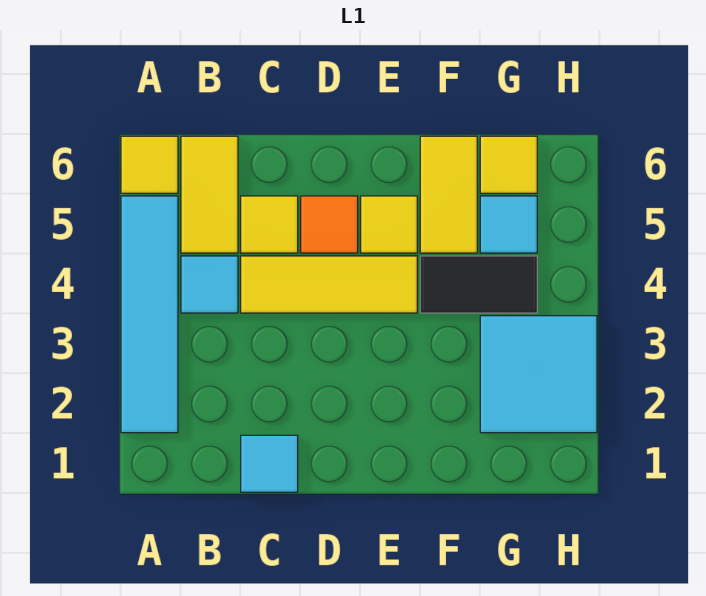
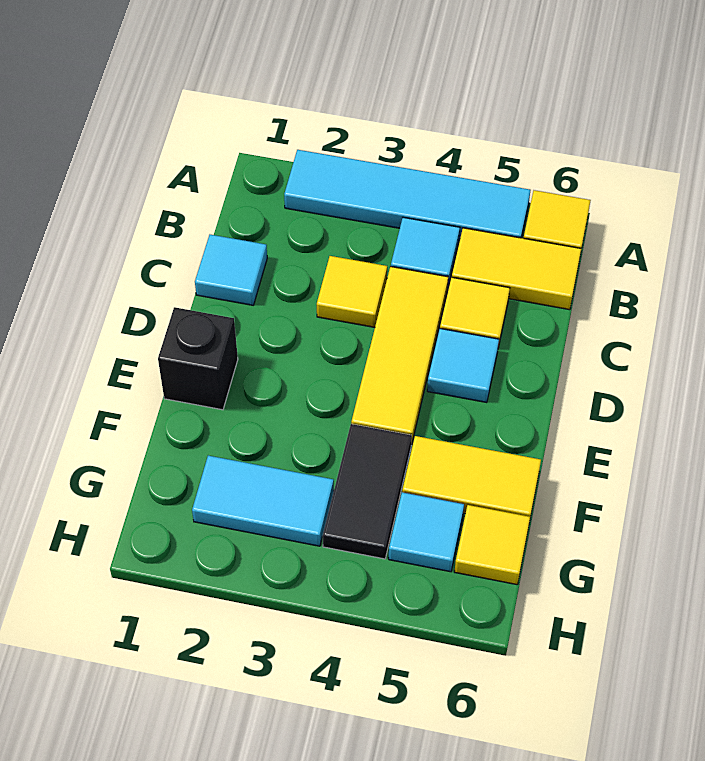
orange tile D5 level 1 -> cyan tile D5 level 1
none -> black brick E1 level 1
yellow tile E5 level 1 -> yellow tile C3 level 1
cyan tile G2:H3 level 1 -> cyan tile G2:G3 level 1

